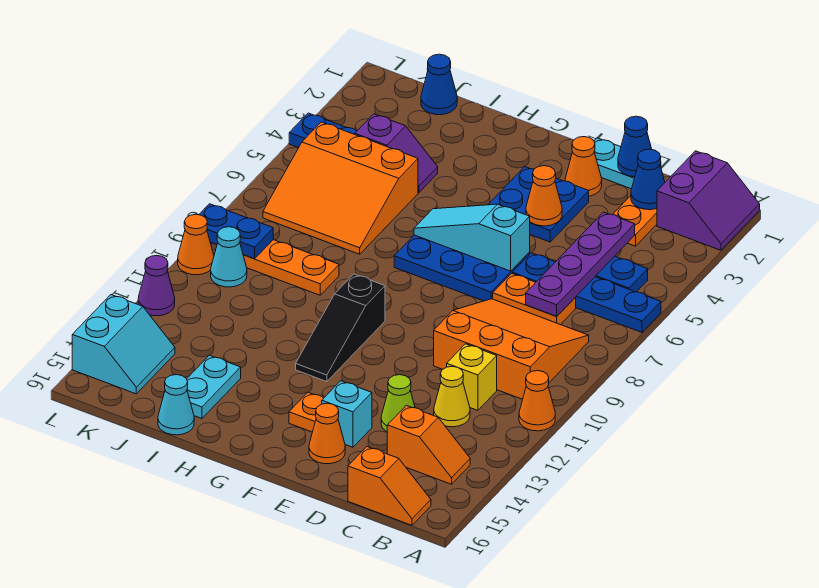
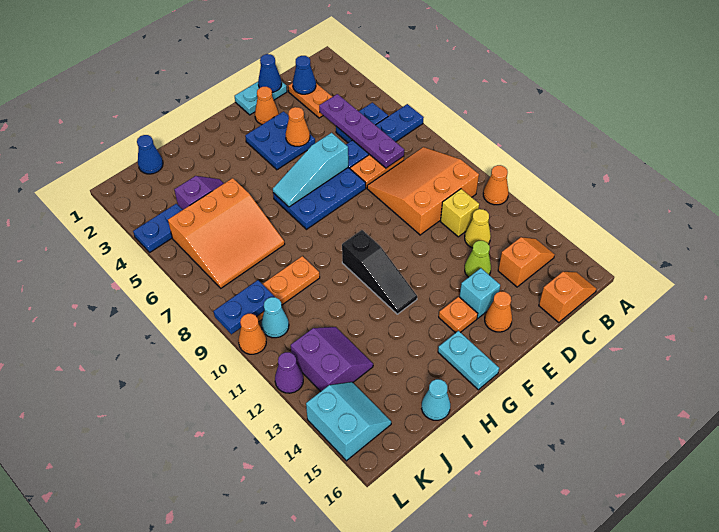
purple slope A1:B2 level 1 top B -> purple slope J12:K13 level 1 top K
cyan plate I14:I15 level 1 -> cyan plate G15:G16 level 1

